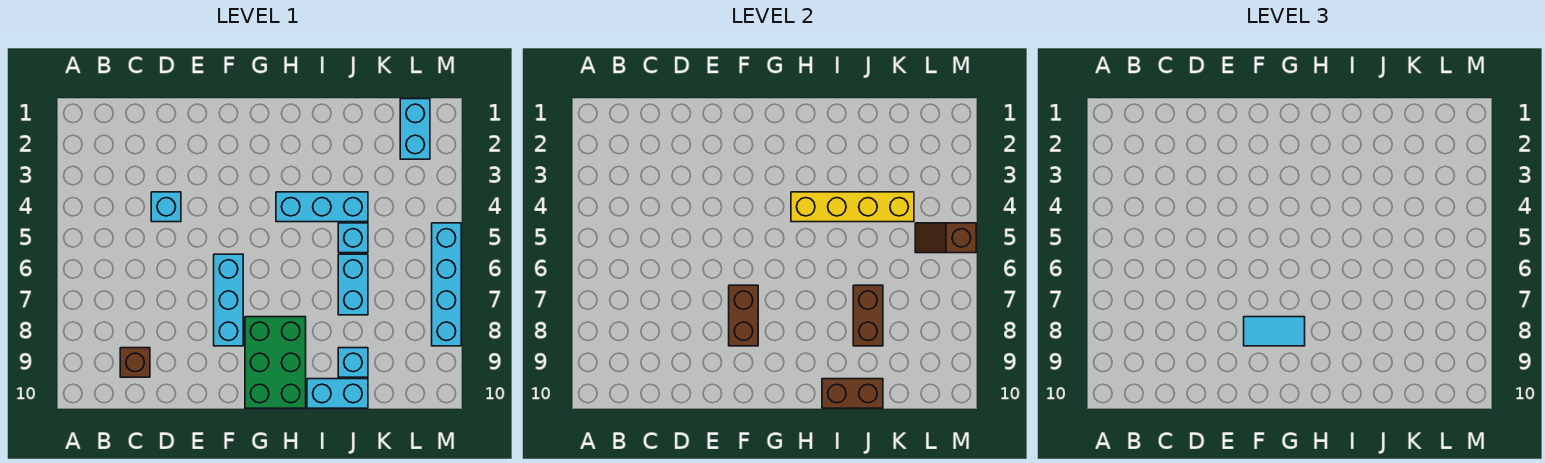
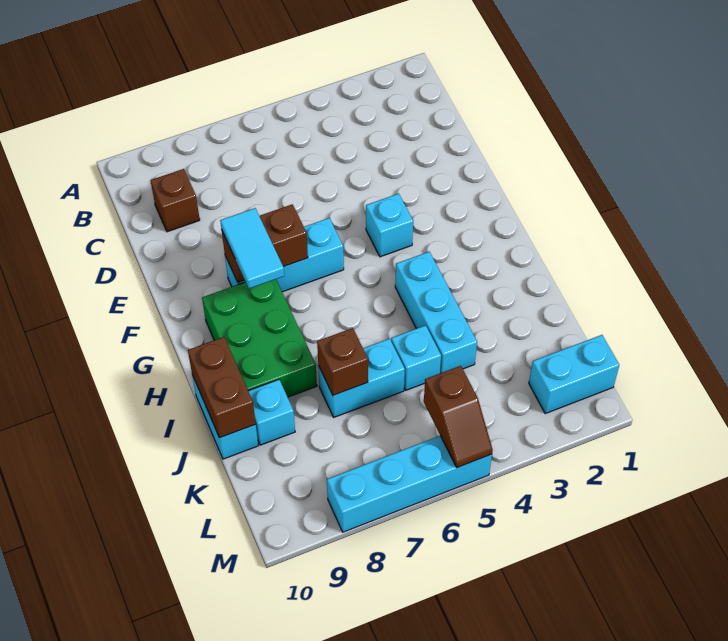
cyan brick D4 level 1 -> cyan brick F4 level 1
green brick G8:H10 level 1 -> green brick G8:I9 level 1
yellow brick H4:K4 level 2 -> none
brown brick J7:J8 level 2 -> brown brick J7 level 2
brown slope L5:M5 level 2 top M -> brown slope L5:M5 level 2 top L

